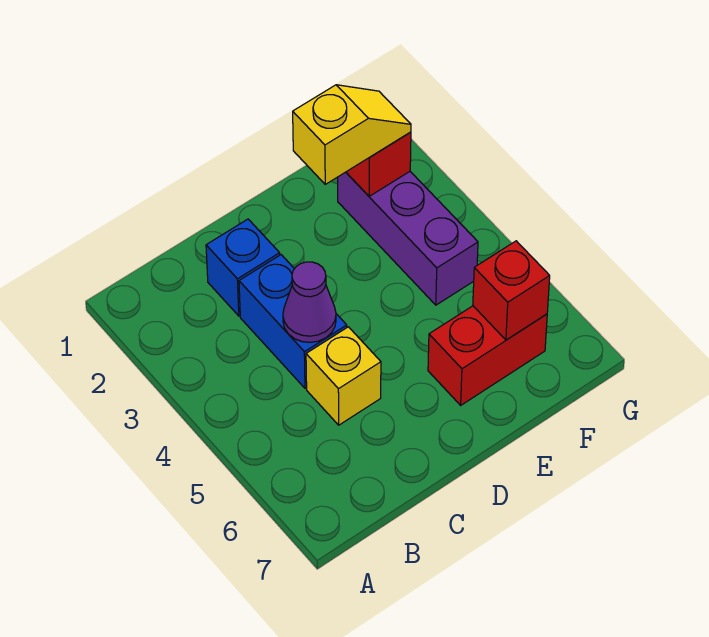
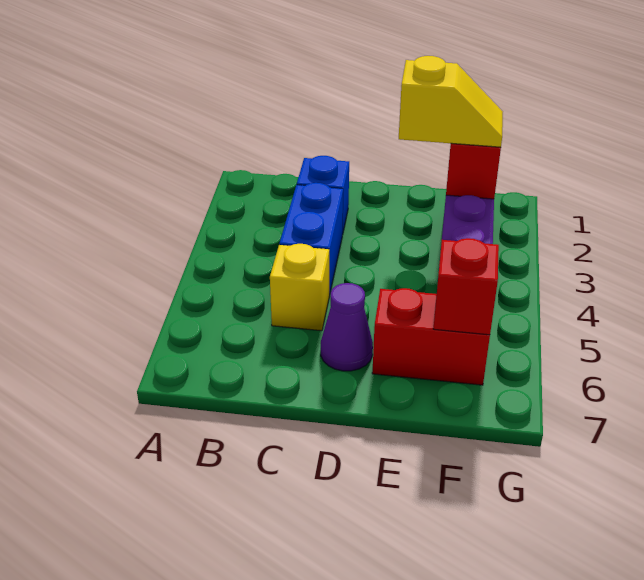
purple cone C4 level 2 -> purple cone D6 level 1

